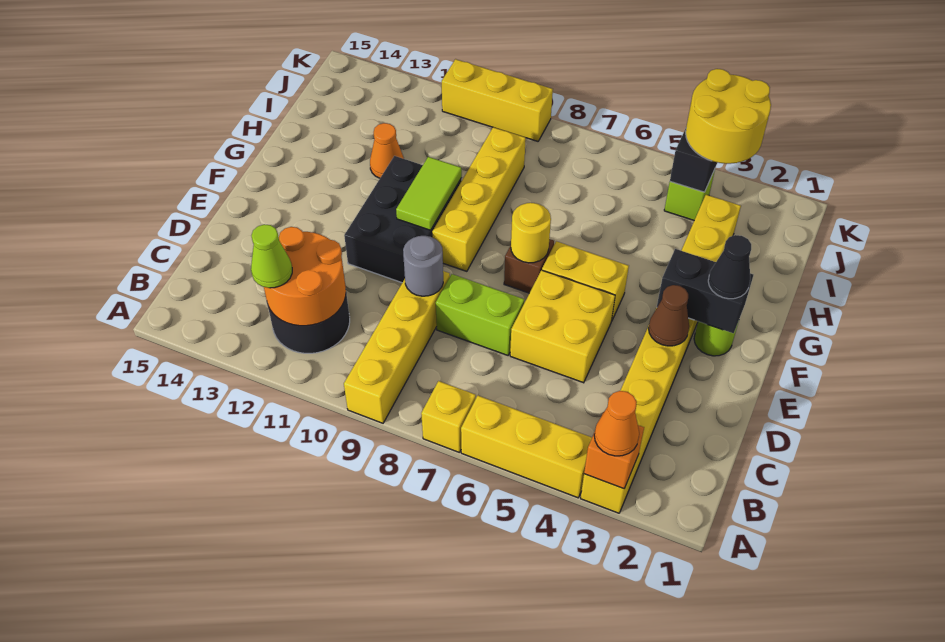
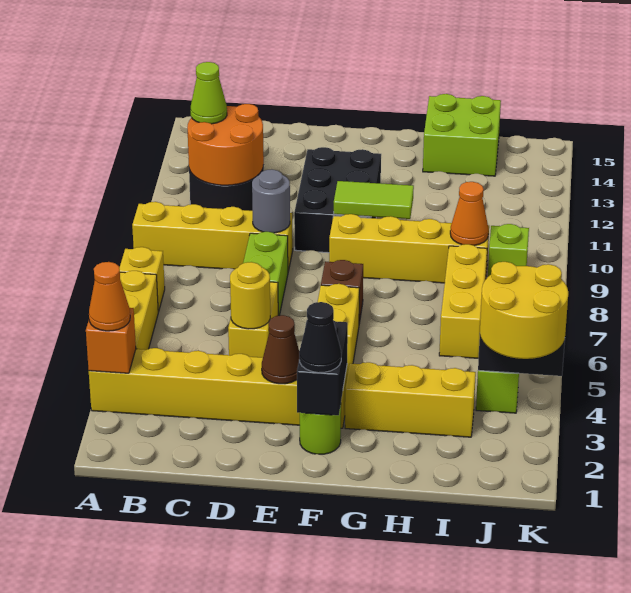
yellow brick D5:E6 level 1 -> yellow brick D5:D6 level 1
black brick E10:G11 level 1 -> black brick E10:F12 level 1
yellow round brick F7 level 2 -> yellow round brick D5 level 2
orange cone H12 level 1 -> orange cone I9 level 2
none -> lime brick H14:I15 level 1
none -> lime brick J9 level 1
yellow brick K9:K11 level 1 -> yellow brick I6:I8 level 1

